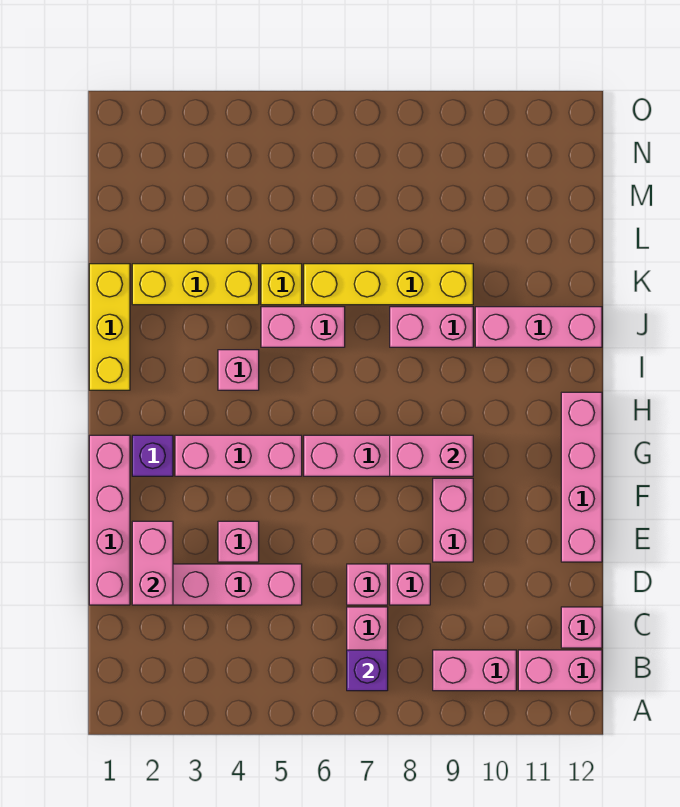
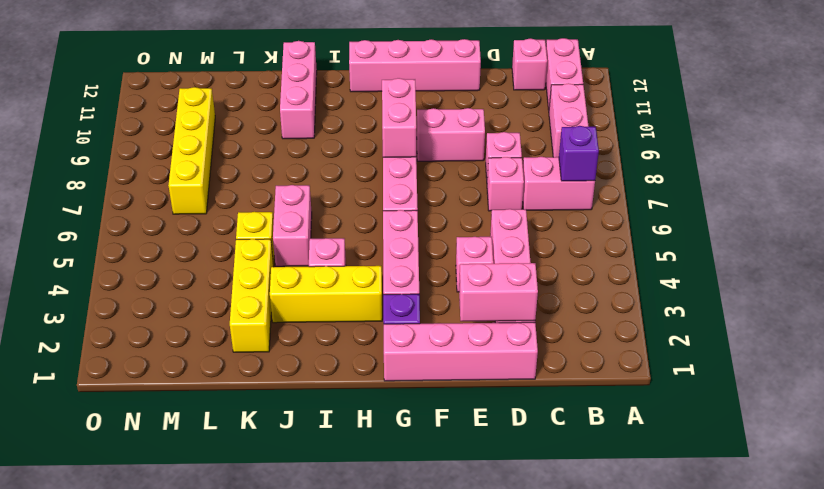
yellow brick I1:K1 level 1 -> yellow brick H3:J3 level 1
pink brick J8:J9 level 1 -> none
yellow brick K6:K9 level 1 -> yellow brick M7:M10 level 1

